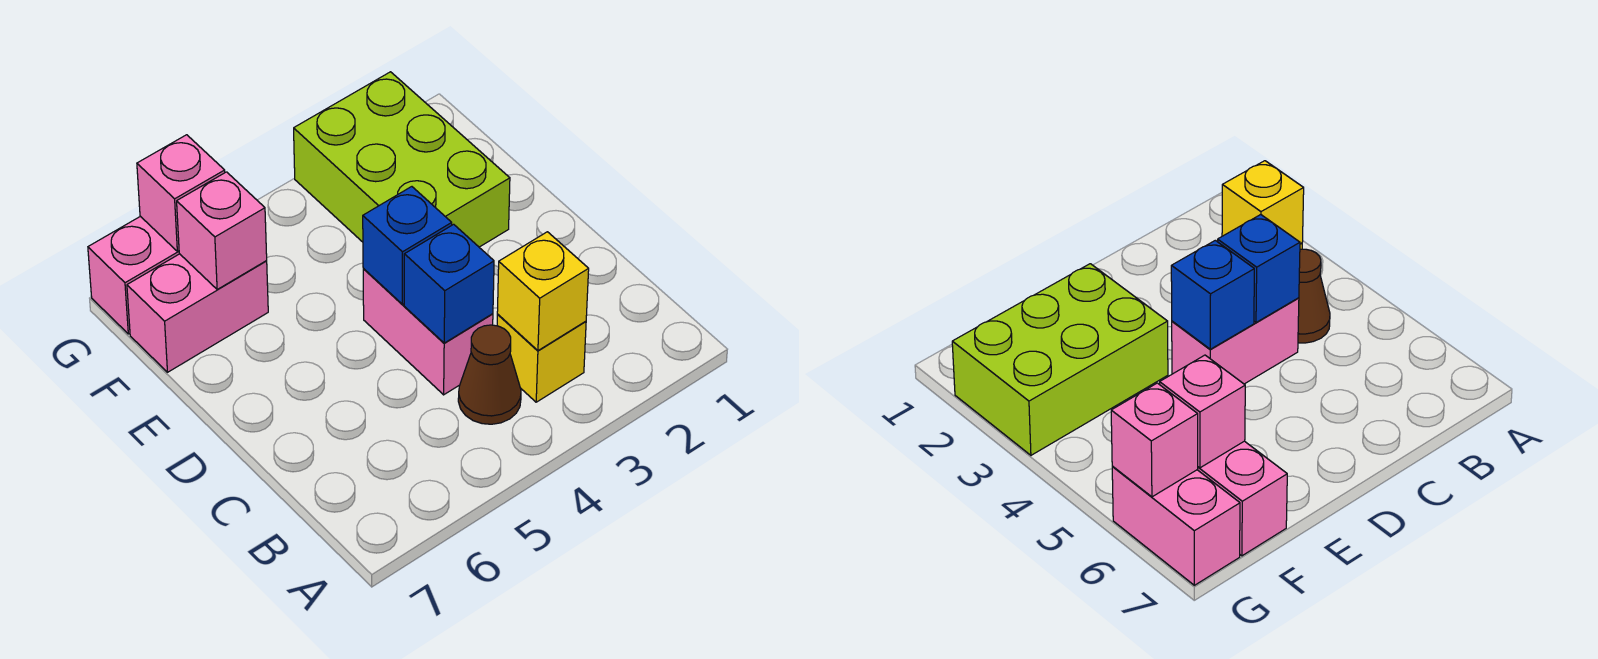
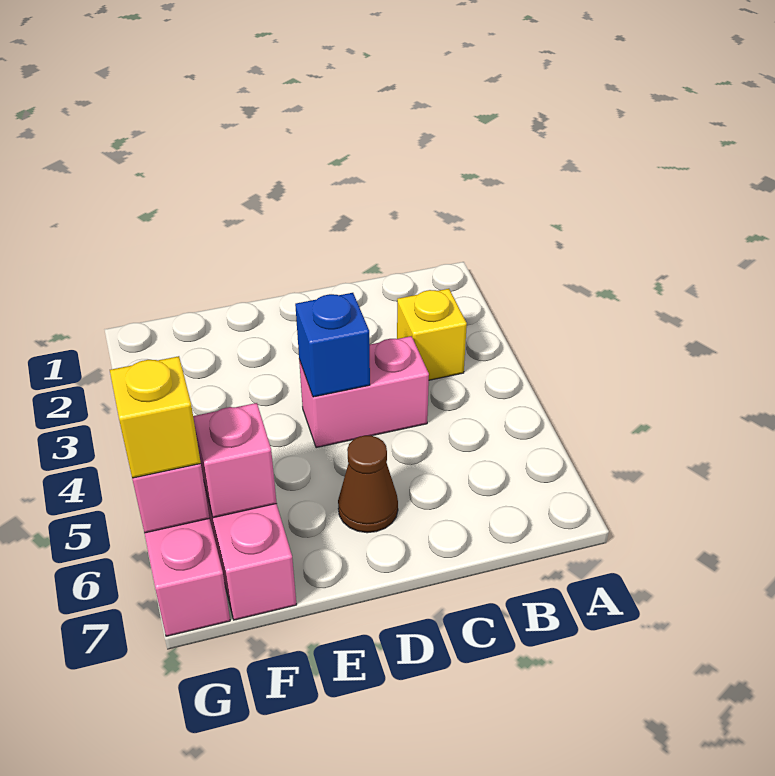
yellow brick B3 level 2 -> yellow brick G6 level 3
brown cone B4 level 1 -> brown cone D6 level 1
blue brick C4 level 2 -> none
lime brick E2:G3 level 1 -> none

